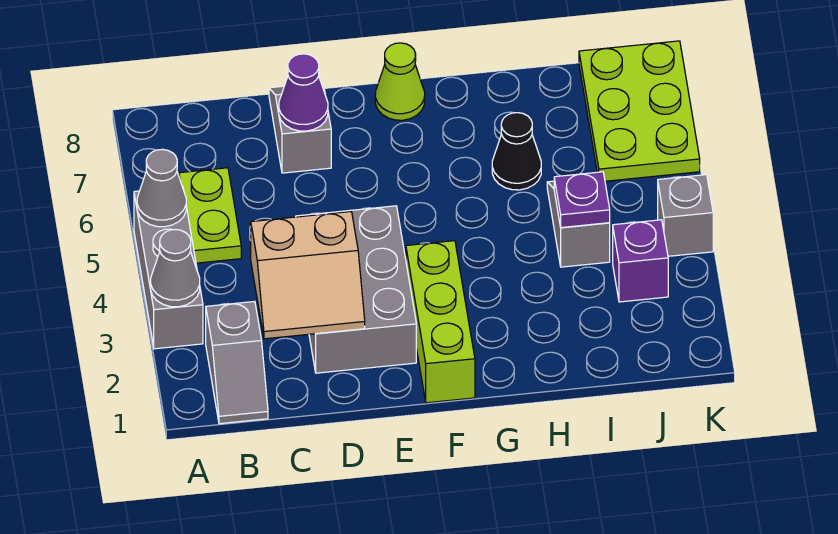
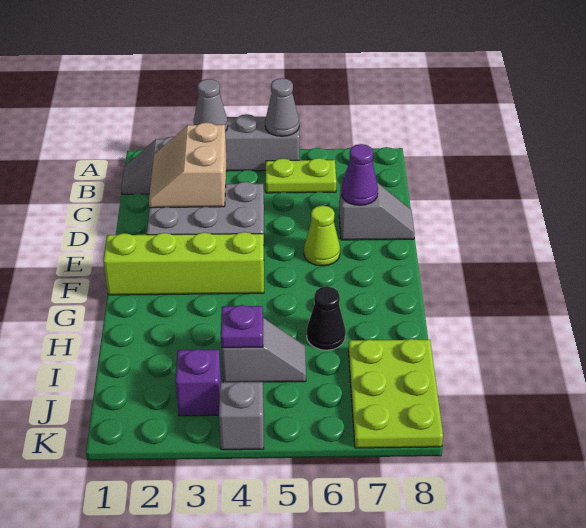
lime brick F1:F3 level 1 -> lime brick F1:F4 level 1
lime cone F8 level 1 -> lime cone E6 level 1
lime plate J6:K8 level 1 -> lime plate I7:K8 level 1

